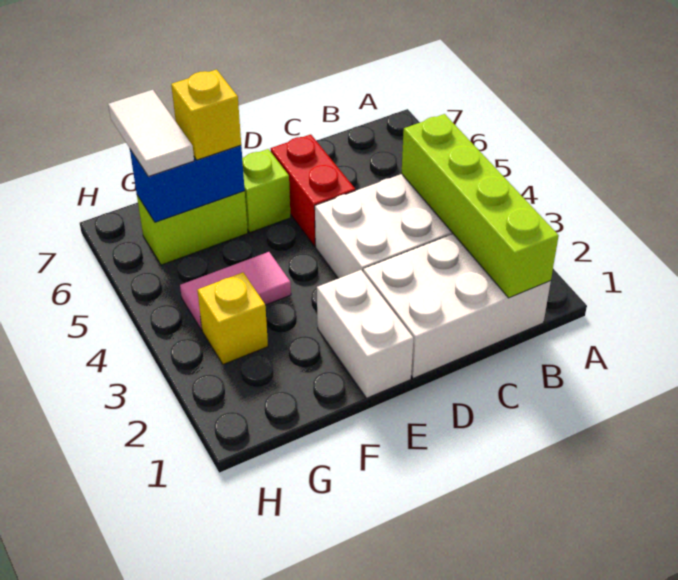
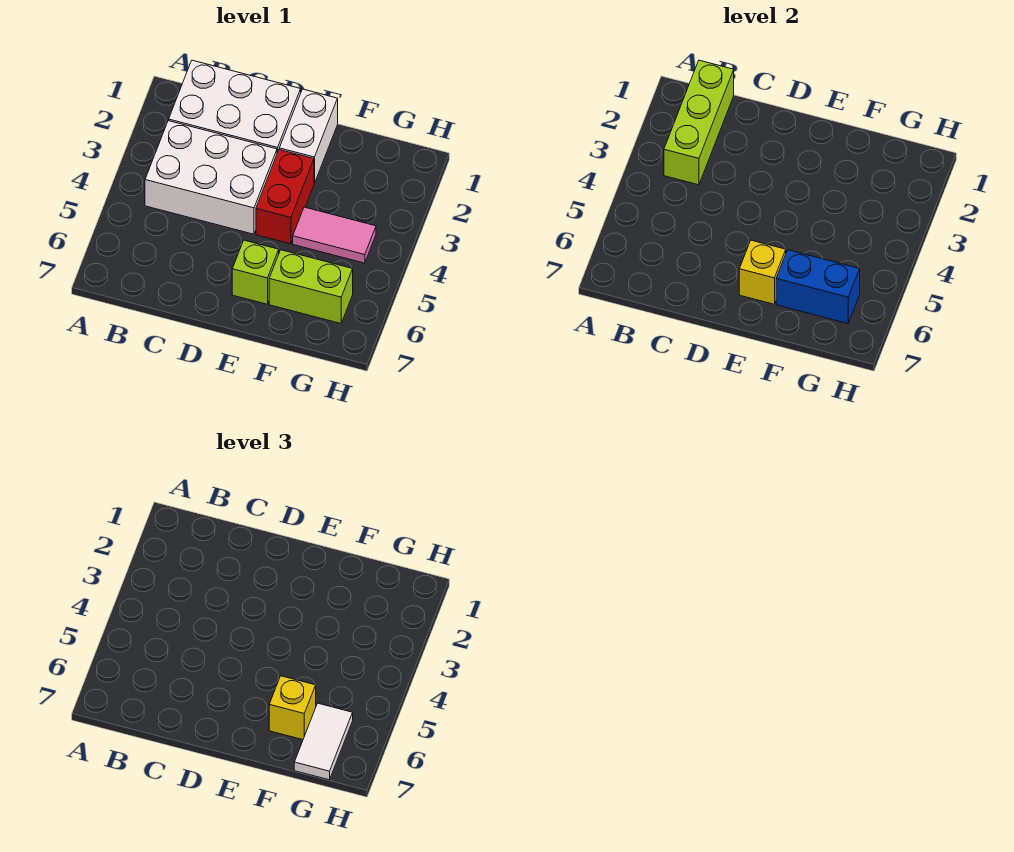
lime brick B1:B4 level 2 -> lime brick B1:B3 level 2
red brick D5:D6 level 1 -> red brick E3:E4 level 1
yellow brick G3 level 1 -> yellow brick E6 level 2

